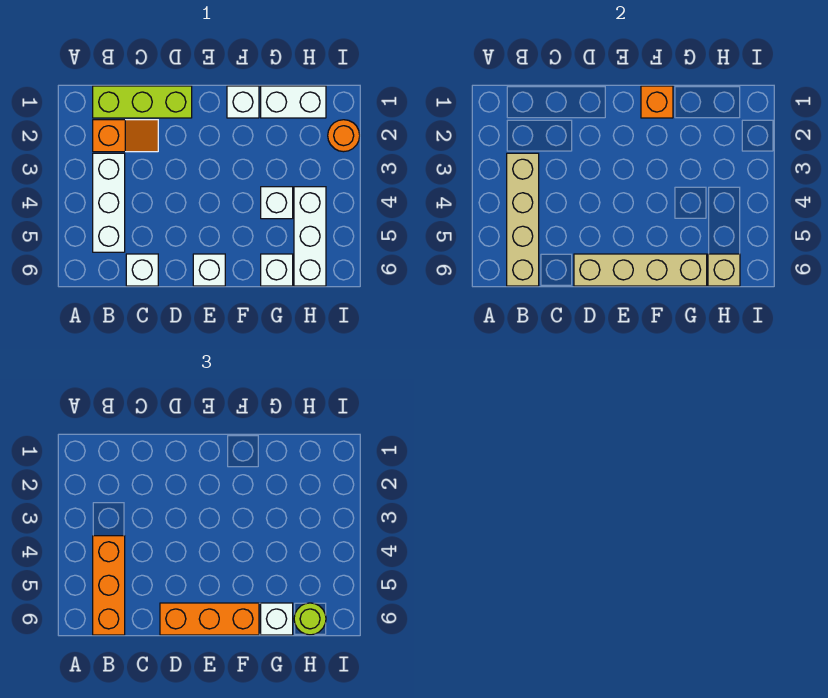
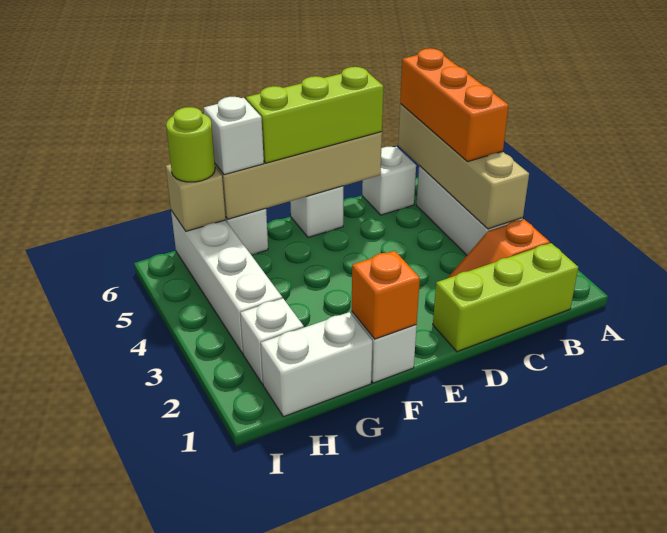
orange brick D6:F6 level 3 -> lime brick D6:F6 level 3
white brick G4 level 1 -> white brick H2 level 1
white brick H4:H6 level 1 -> white brick H3:H6 level 1
orange round brick I2 level 1 -> none

